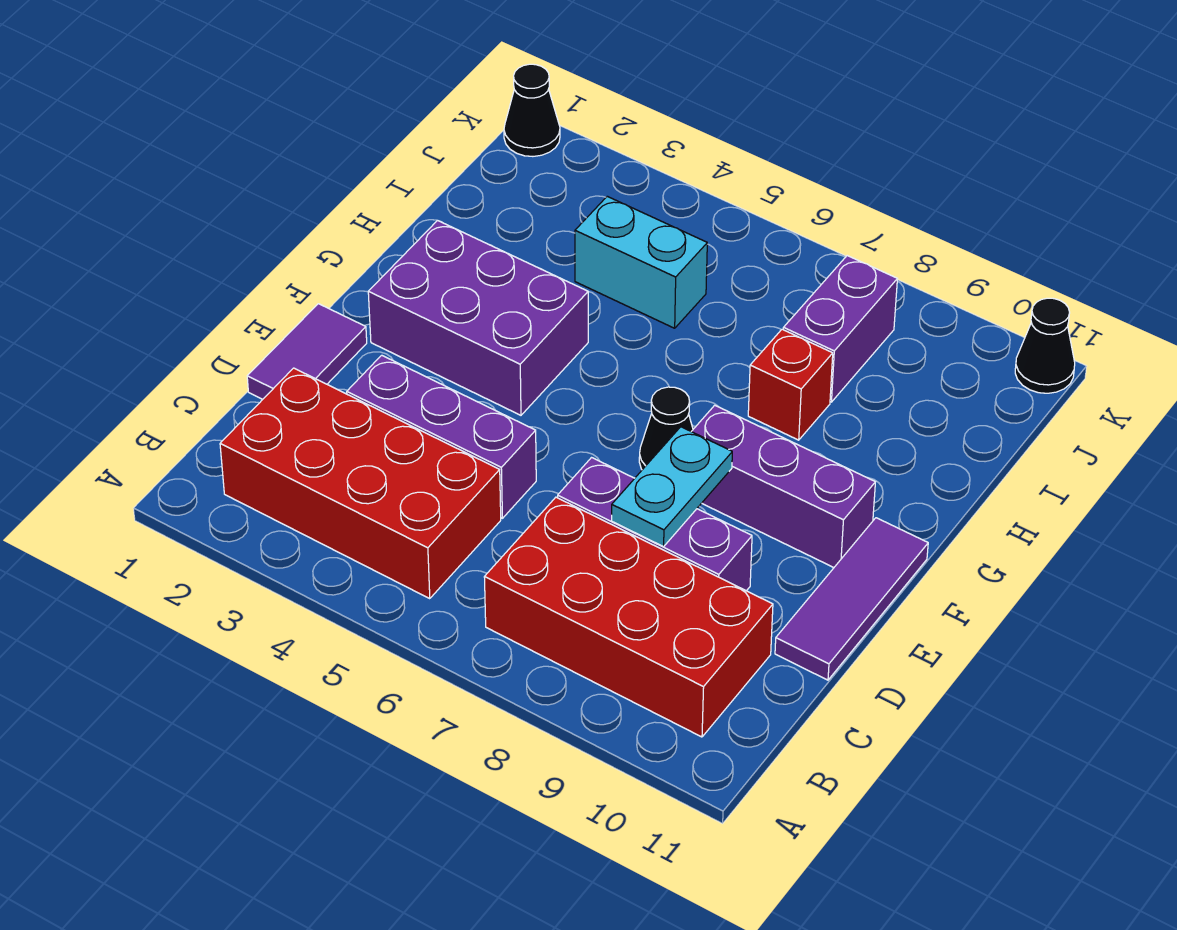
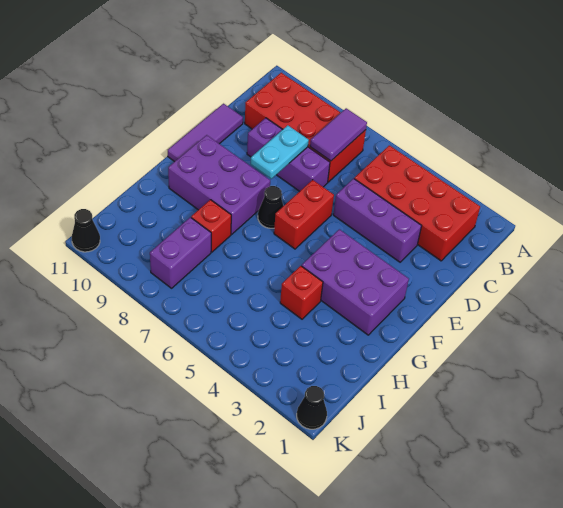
purple tile D1:E1 level 1 -> purple tile B7:C7 level 2
none -> red brick E6:F6 level 1
purple brick F8:F10 level 1 -> purple brick F8:G10 level 1
none -> red brick H4 level 1
cyan brick I4:I5 level 1 -> none

